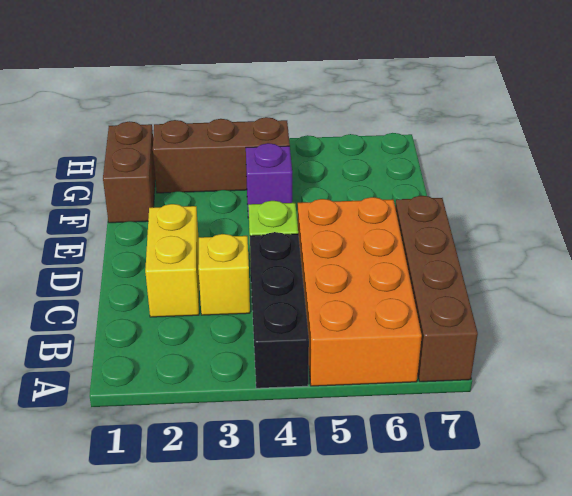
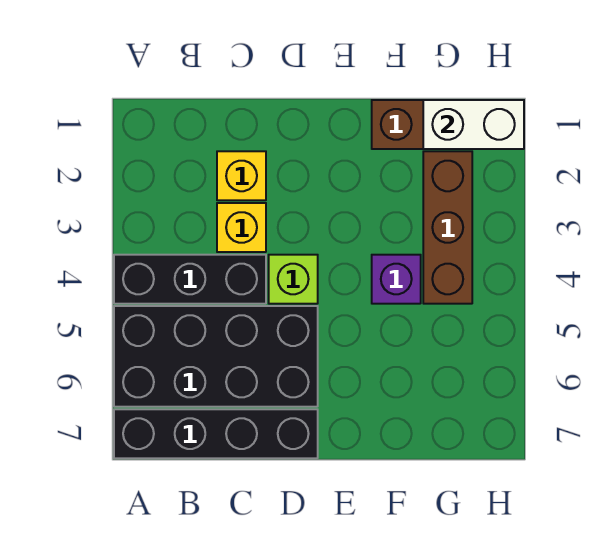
orange brick A5:D6 level 1 -> black brick A5:D6 level 1
brown brick A7:D7 level 1 -> black brick A7:D7 level 1
yellow brick C2:D2 level 1 -> yellow brick C2 level 1
none -> white brick G1:H1 level 2

